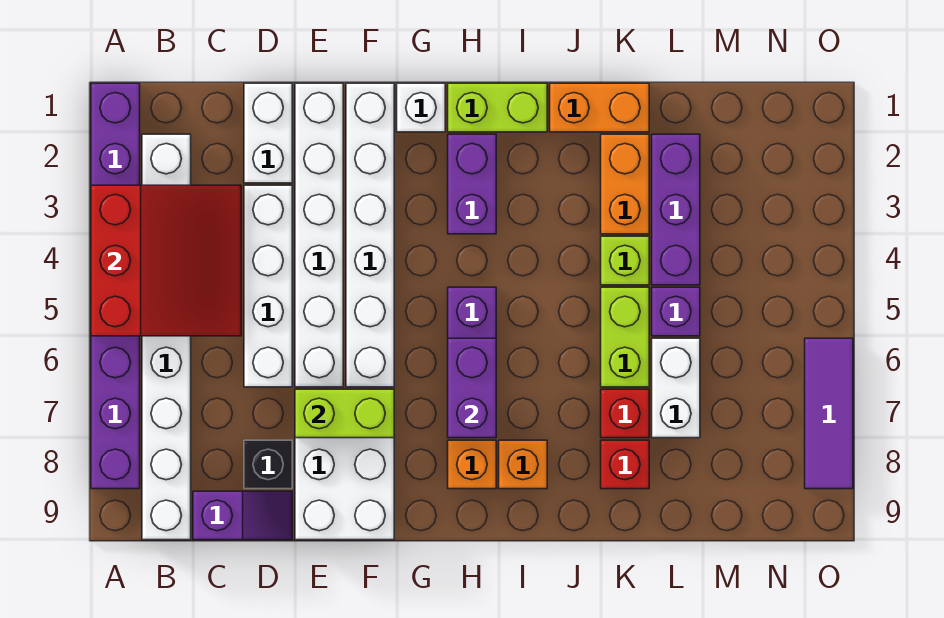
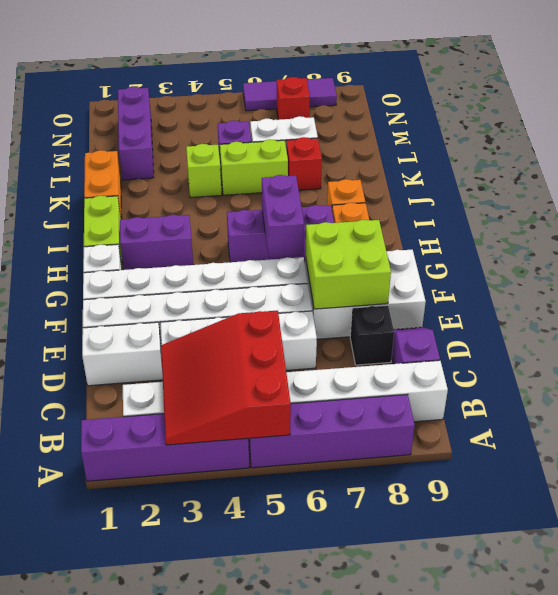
red slope A3:C5 level 2 top A -> red slope A3:C5 level 2 top 5
lime brick E7:F7 level 2 -> lime brick E7:F8 level 2
purple brick H6:H7 level 2 -> purple brick G6:H6 level 2
orange brick K2:K3 level 1 -> none
red brick K8 level 1 -> red brick N7 level 1
purple brick L2:L4 level 1 -> purple brick L2:N2 level 1

